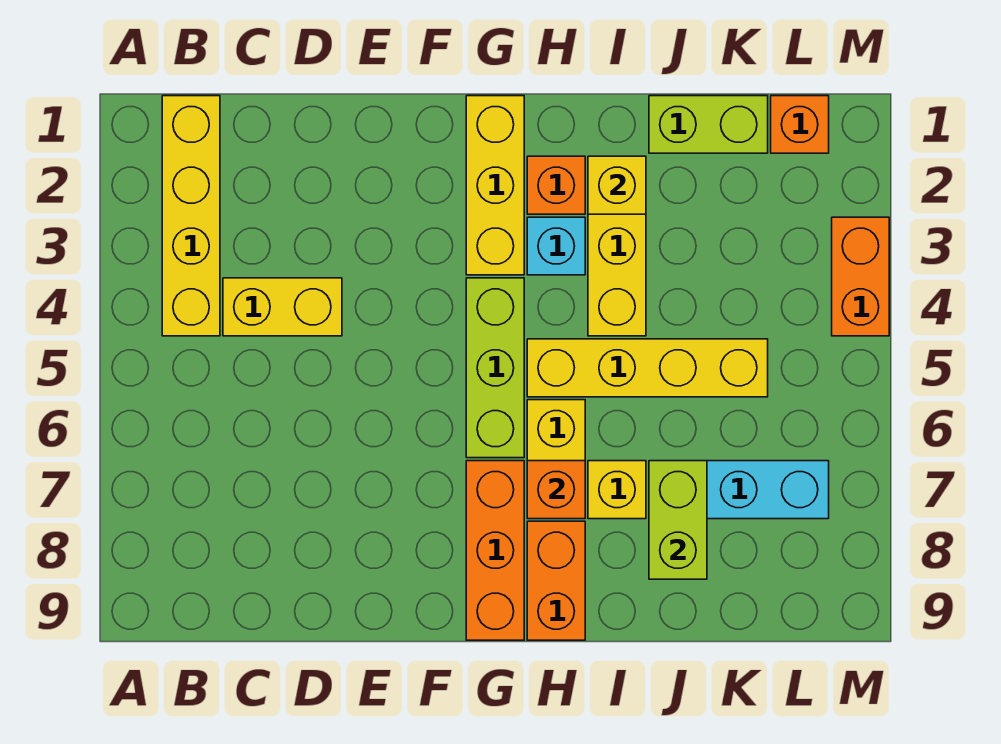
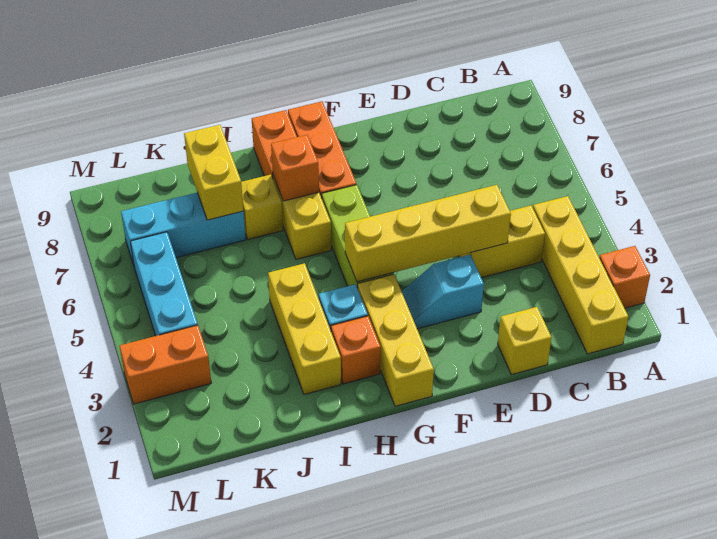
none -> cyan slope E3:F3 level 1 top E
yellow brick H5:K5 level 1 -> yellow brick D4:G4 level 2
yellow brick I2 level 2 -> yellow brick D1 level 1
lime brick J1:K1 level 1 -> none
lime brick J7:J8 level 2 -> yellow brick J7:J8 level 2
orange brick L1 level 1 -> orange brick A2 level 1
none -> cyan brick L4:L6 level 1
orange brick M3:M4 level 1 -> orange brick L3:M3 level 1

